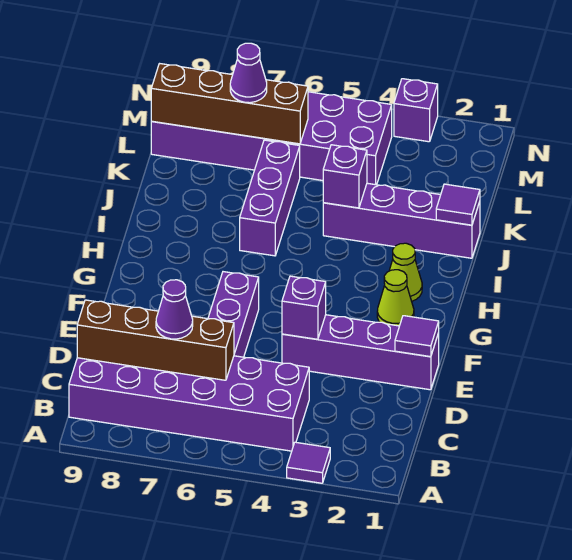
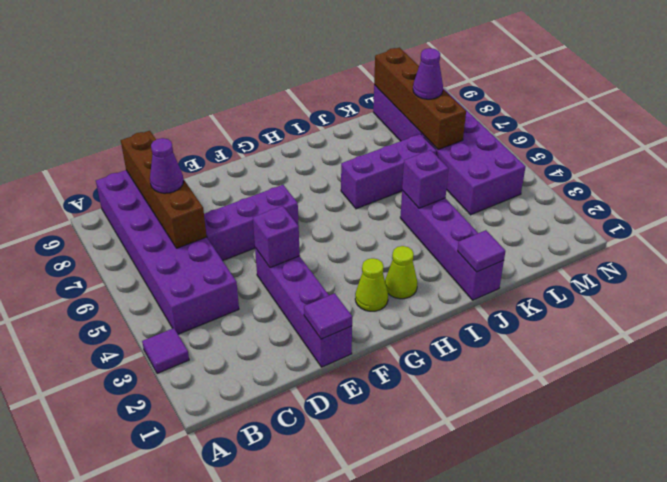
purple brick N3 level 1 -> none

